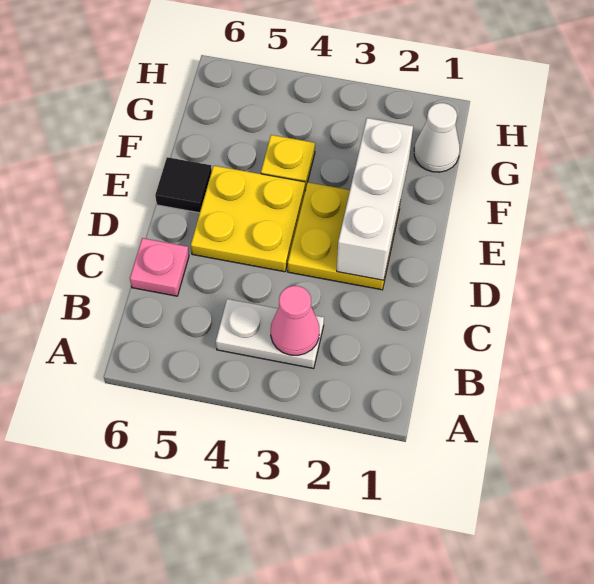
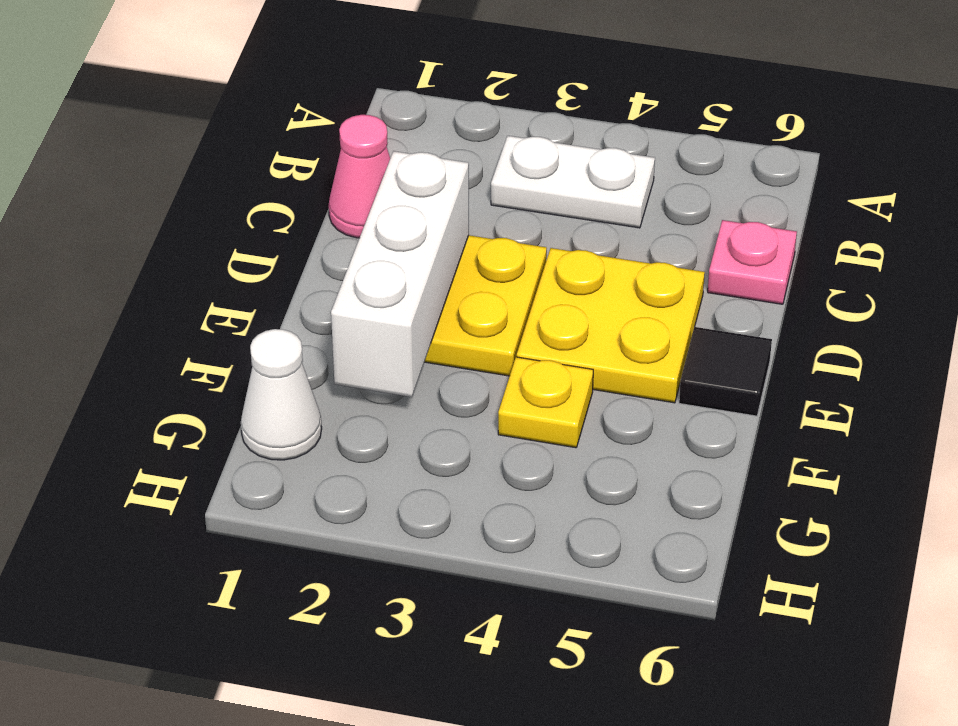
pink cone B3 level 2 -> pink cone C1 level 1

